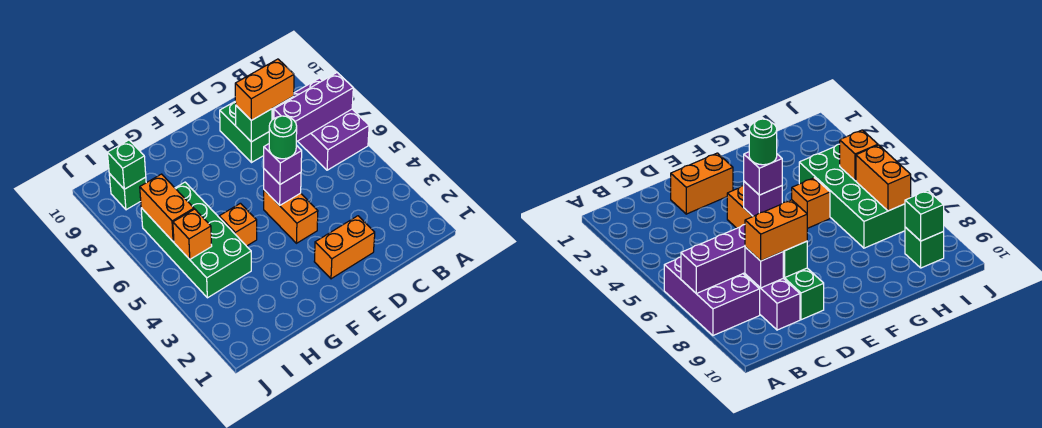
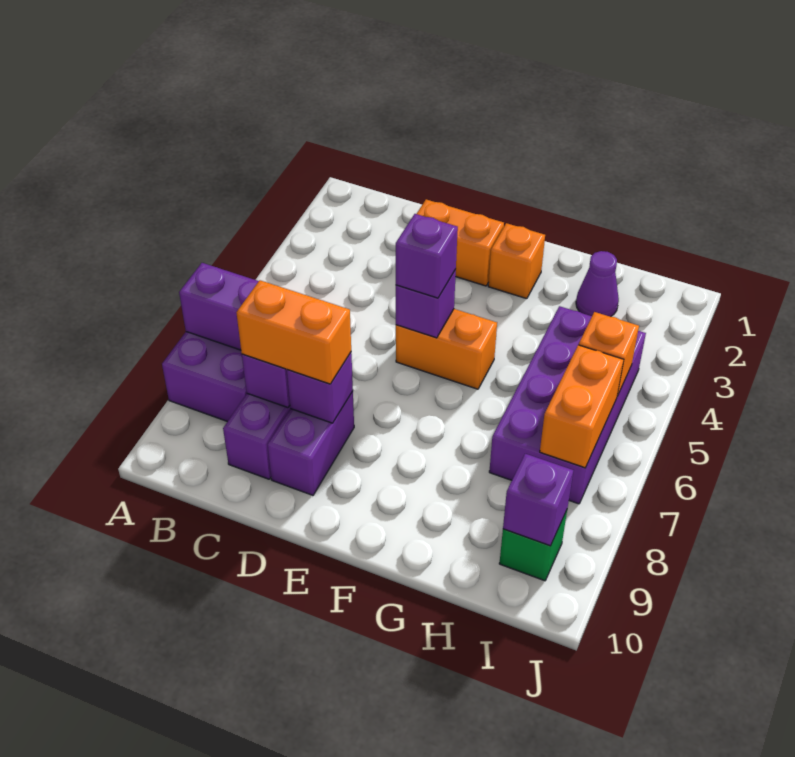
green brick D8:D9 level 1 -> purple brick D8:D9 level 1
green brick D8 level 2 -> purple brick D8 level 2
orange brick E4:E5 level 1 -> orange brick E5:F5 level 1
green round brick E5 level 4 -> none
orange brick G5 level 1 -> orange brick F2 level 1
none -> purple cone H2 level 1
green brick H4:I7 level 1 -> purple brick H4:I7 level 1
green brick I9 level 2 -> purple brick I9 level 2

